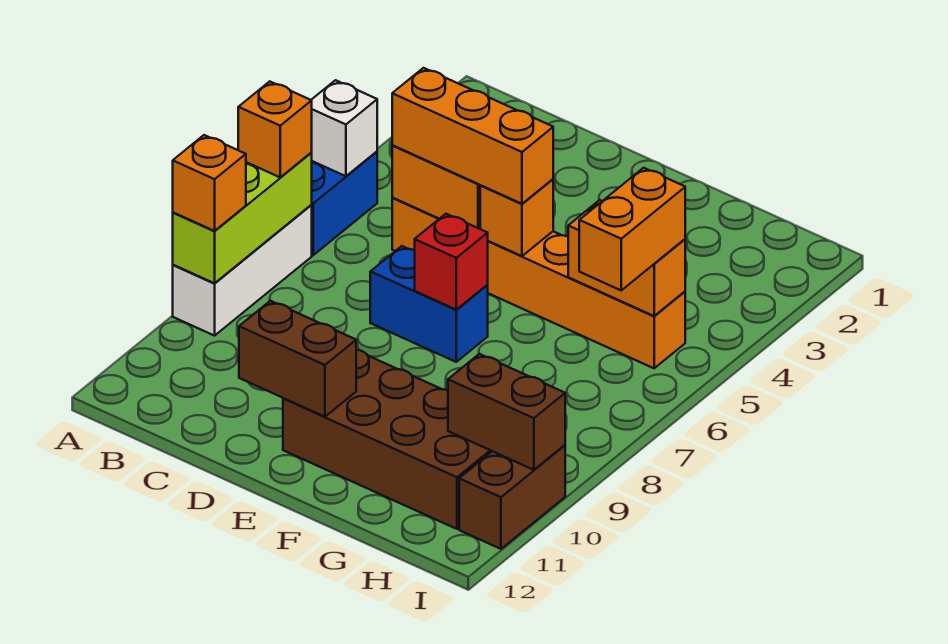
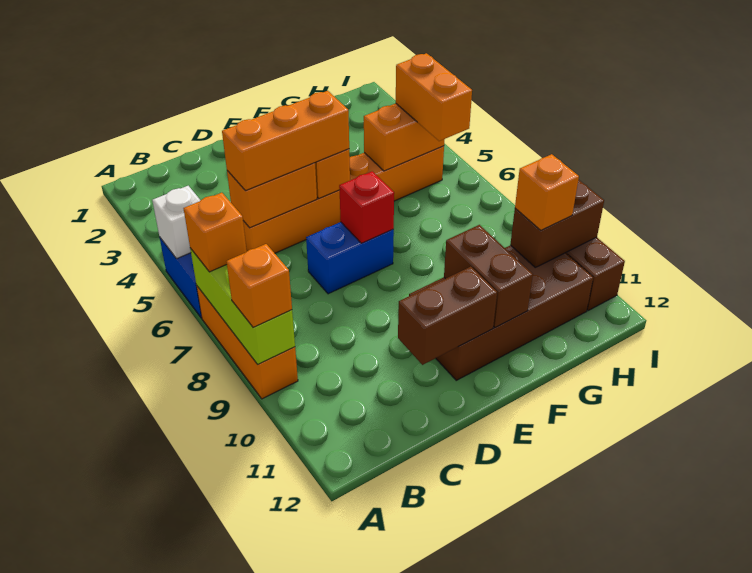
white brick A7:A9 level 1 -> orange brick A7:A9 level 1
none -> brown brick F10:F11 level 2
none -> orange brick H10 level 3

